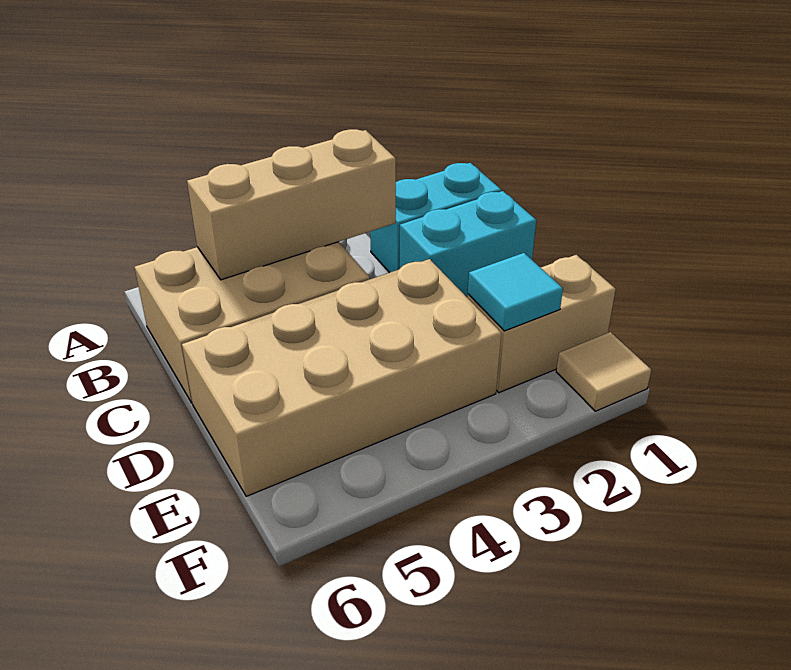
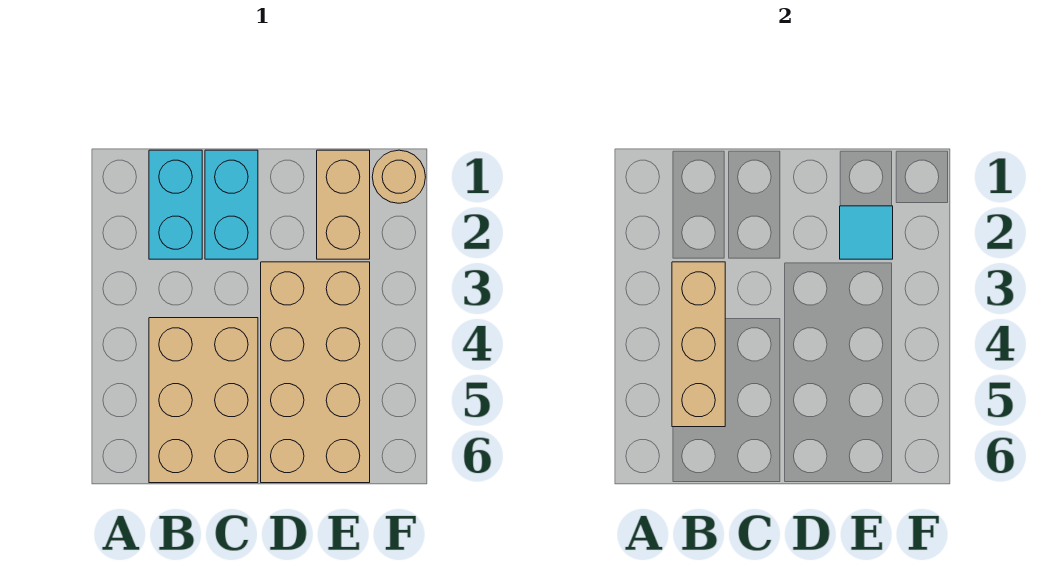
tan tile F1 level 1 -> tan round brick F1 level 1

